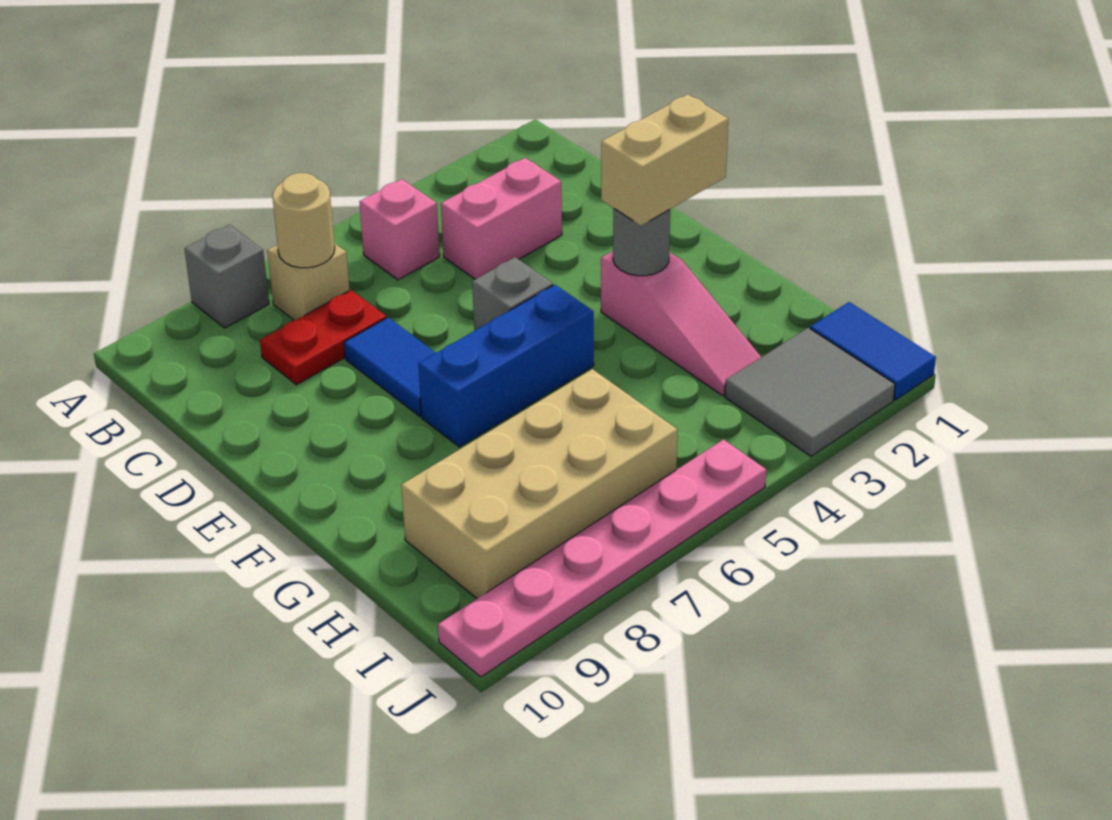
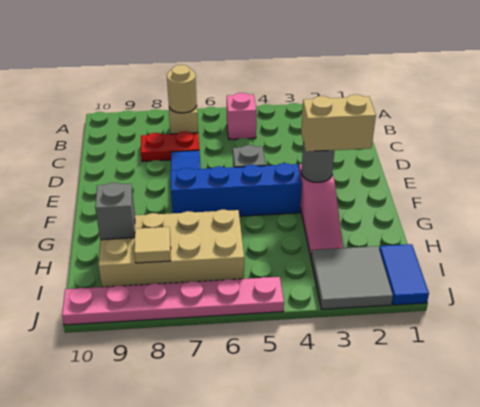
grey brick A8 level 1 -> grey brick H9 level 2
pink brick C3:C4 level 1 -> none
blue brick F5:F7 level 1 -> blue brick F4:F7 level 1
none -> tan tile I8 level 2

